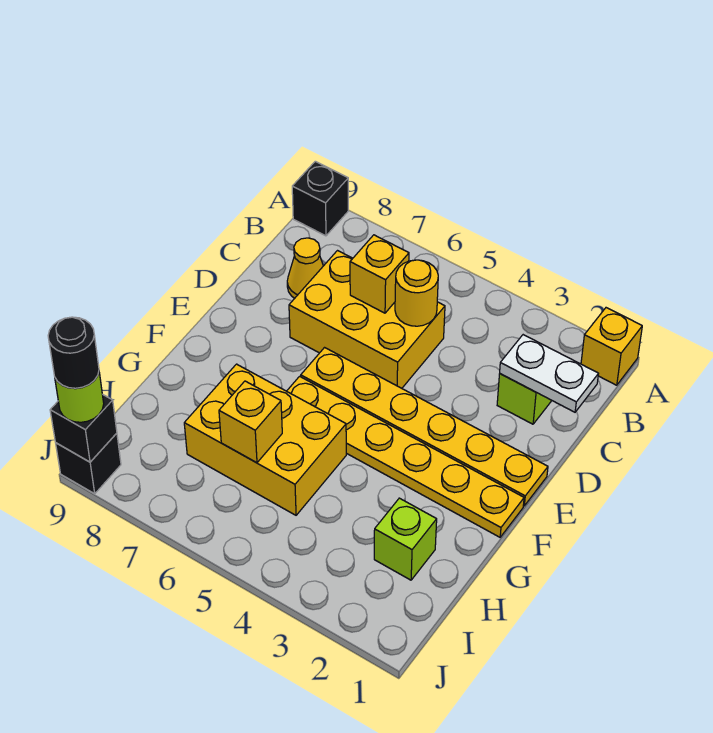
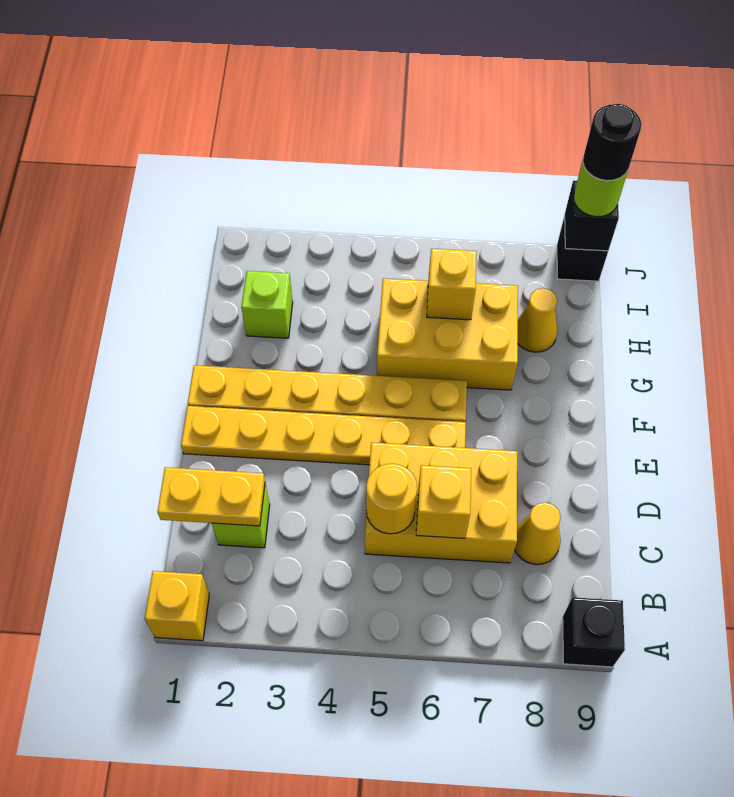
white plate C1:C2 level 2 -> yellow plate C1:C2 level 2
none -> yellow cone H8 level 1

